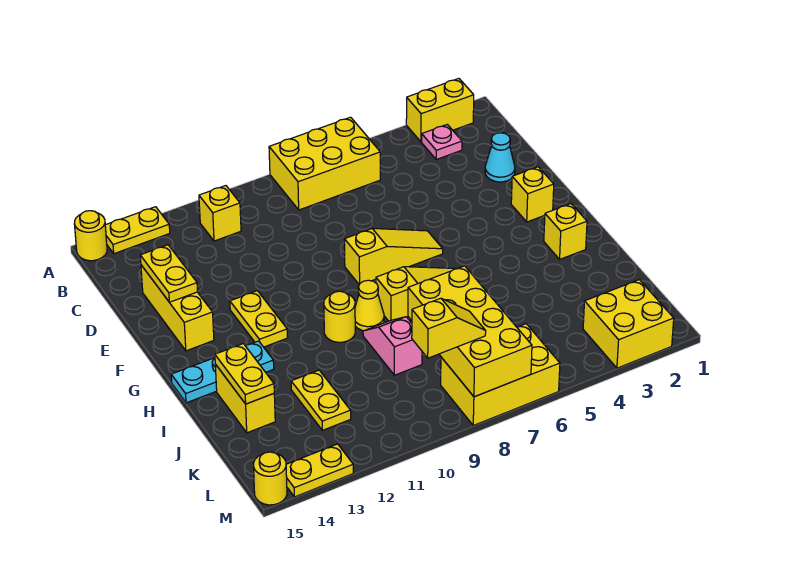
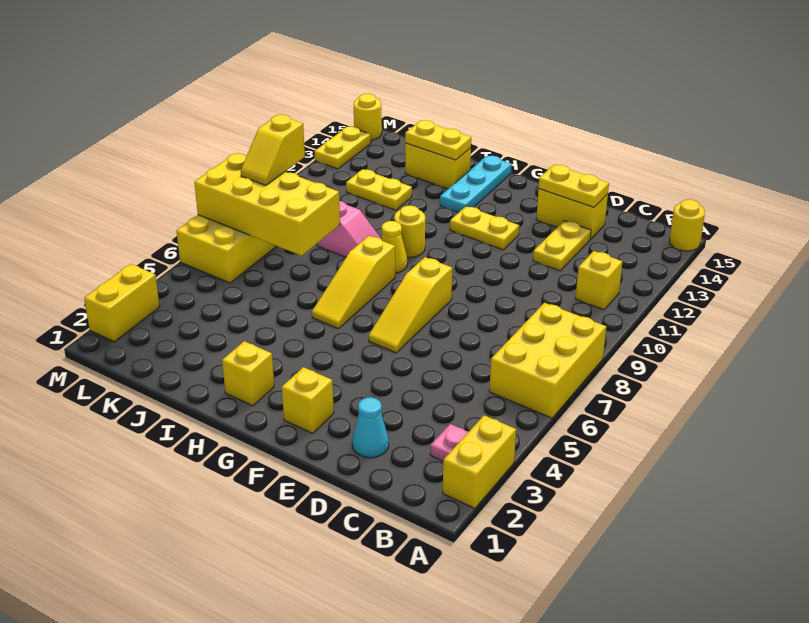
yellow plate A13:A14 level 1 -> yellow plate D12:D13 level 1
yellow brick D14:F14 level 1 -> yellow brick D14:E14 level 1
yellow brick L2:M3 level 1 -> yellow brick M2:M3 level 1

